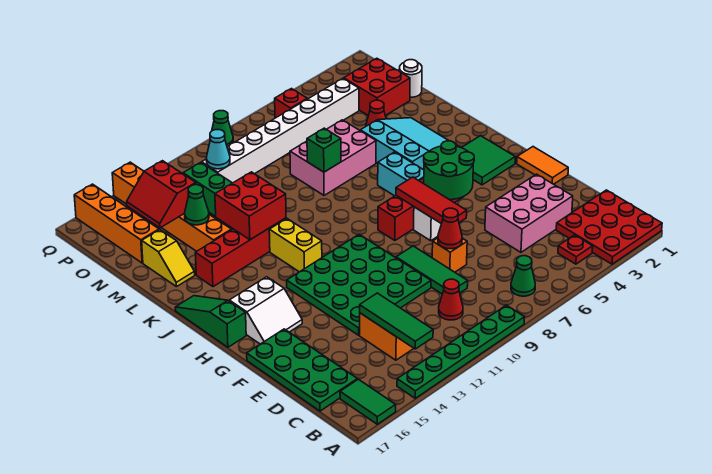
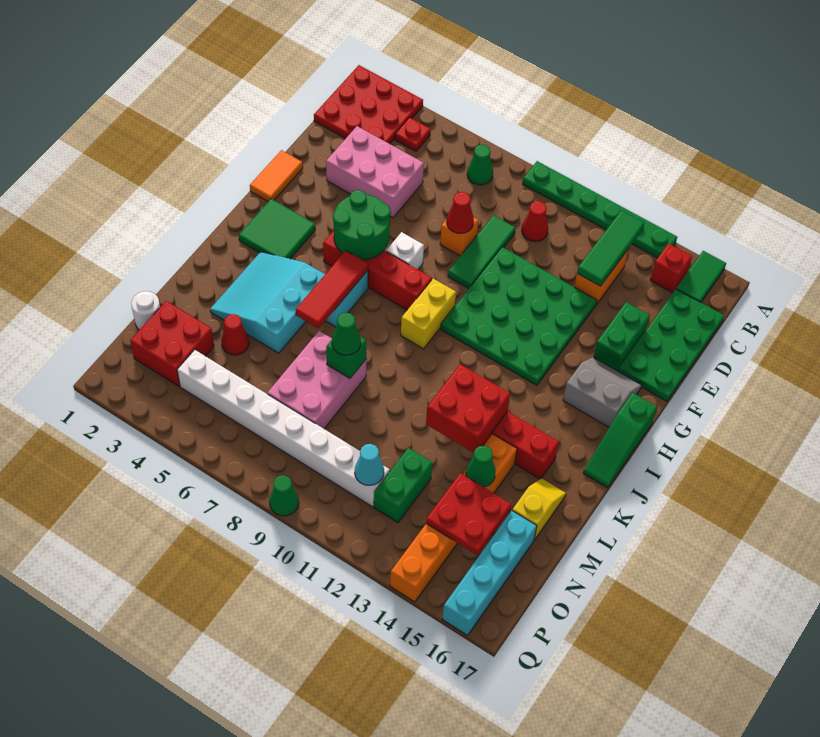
none -> green brick E15:F15 level 1
red tile F7:H7 level 2 -> red tile I6:K6 level 2
white slope G15:H16 level 1 top H -> grey slope G15:H16 level 1 top H
yellow brick I12:J12 level 1 -> yellow brick H9:I9 level 1
pink brick L6:M8 level 1 -> pink brick L7:N8 level 1
none -> green cone L8 level 3
red slope N14:O15 level 2 top 14 -> red plate N14:O15 level 2
orange brick N16:Q16 level 1 -> cyan brick N16:Q16 level 1
red brick P6 level 1 -> red brick B15 level 1

